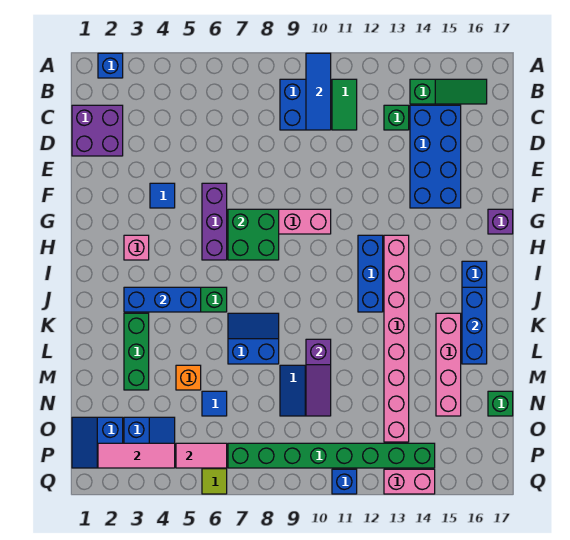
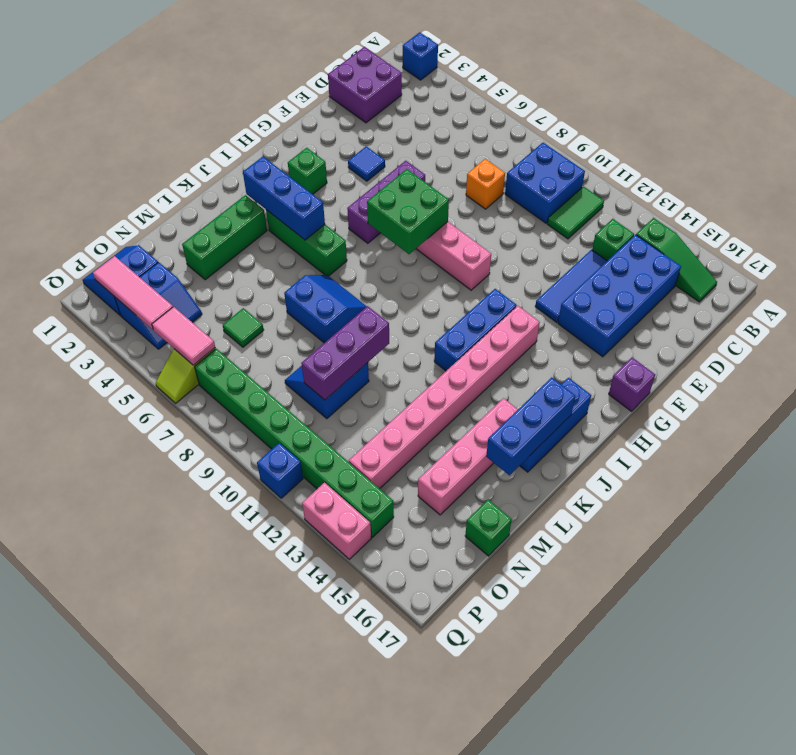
blue tile A10:C10 level 2 -> blue tile D13:F13 level 1
pink brick H3 level 1 -> green brick H3 level 1
purple slope L10:N10 level 2 top L -> purple brick L10:N10 level 2
orange brick M5 level 1 -> orange brick D8 level 1
blue tile N6 level 1 -> green tile N6 level 1

